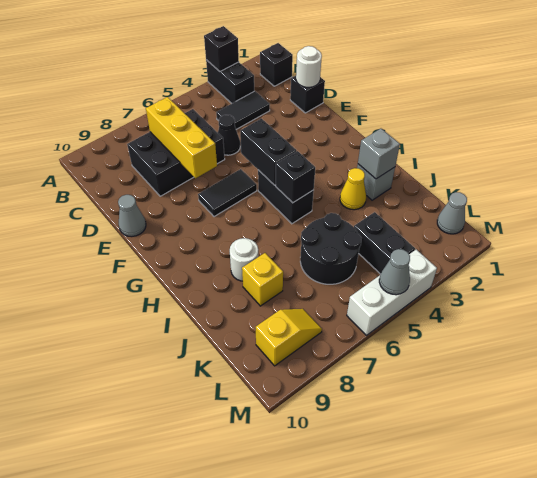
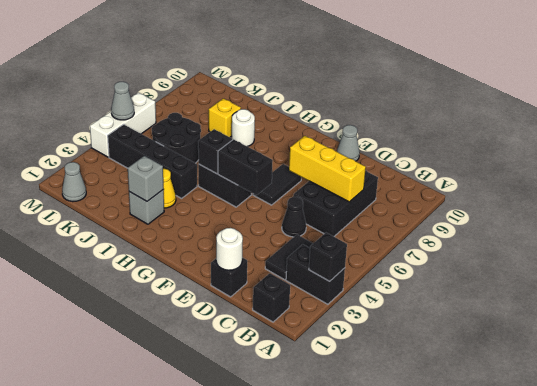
black brick K4:L4 level 1 -> black brick I4:L4 level 1
yellow slope L8:L9 level 1 top 9 -> none

